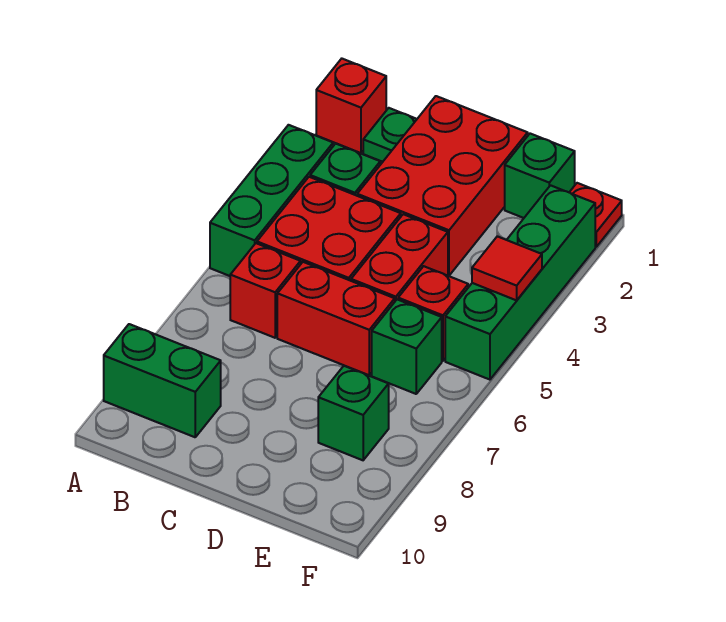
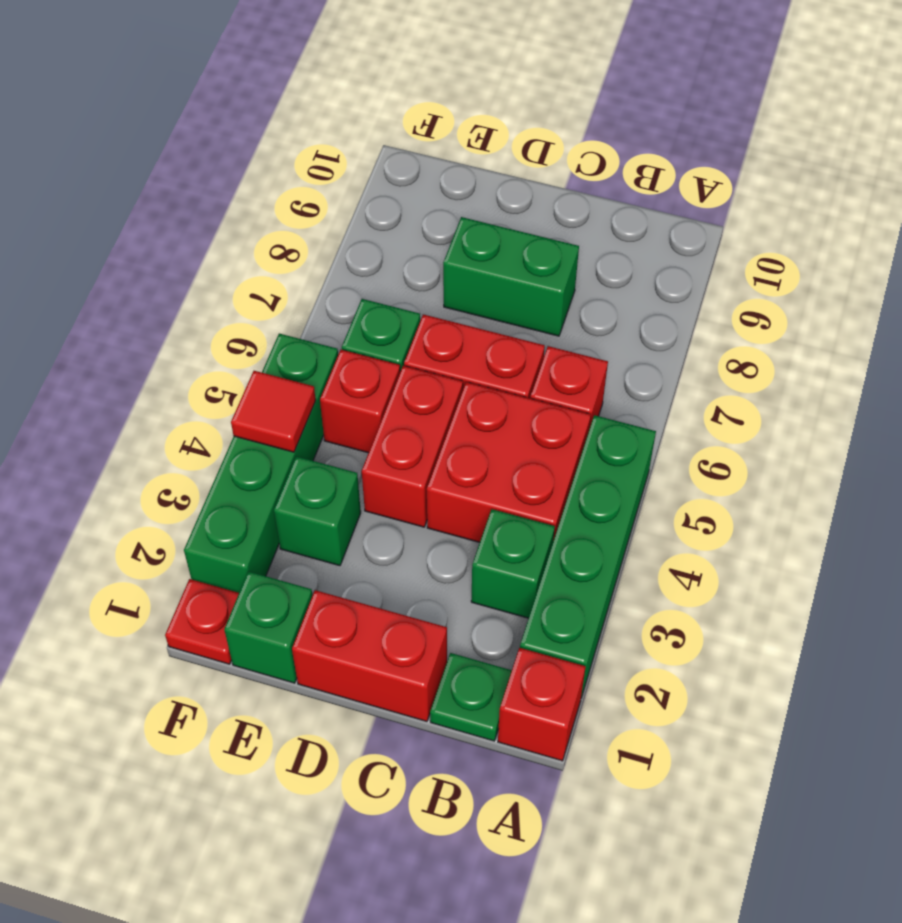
green brick A3:A5 level 1 -> green brick A2:A5 level 1
green brick A9:B9 level 1 -> green brick C8:D8 level 1
red brick C1:D3 level 1 -> red brick C1:D1 level 1
green brick E8 level 1 -> green brick E3 level 1

